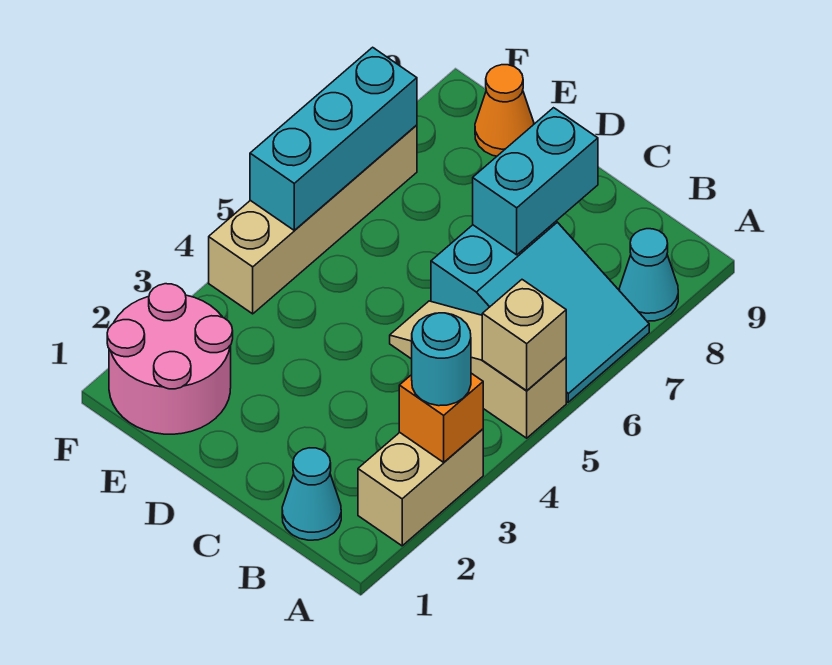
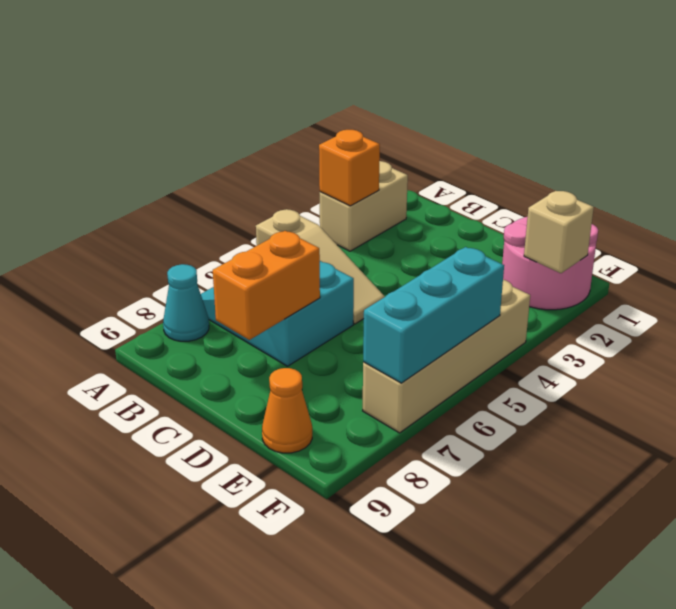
cyan round brick A3 level 3 -> none
tan brick A5 level 2 -> tan brick F2 level 2
cyan cone B1 level 1 -> none
cyan brick C7:C8 level 2 -> orange brick C7:C8 level 2

